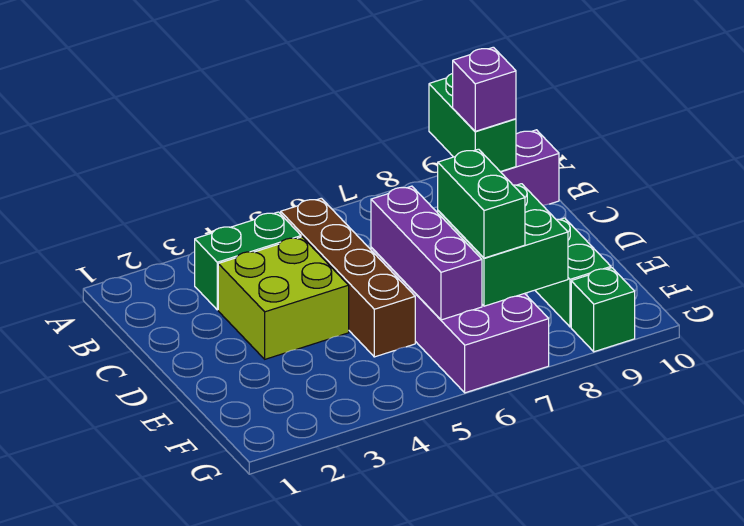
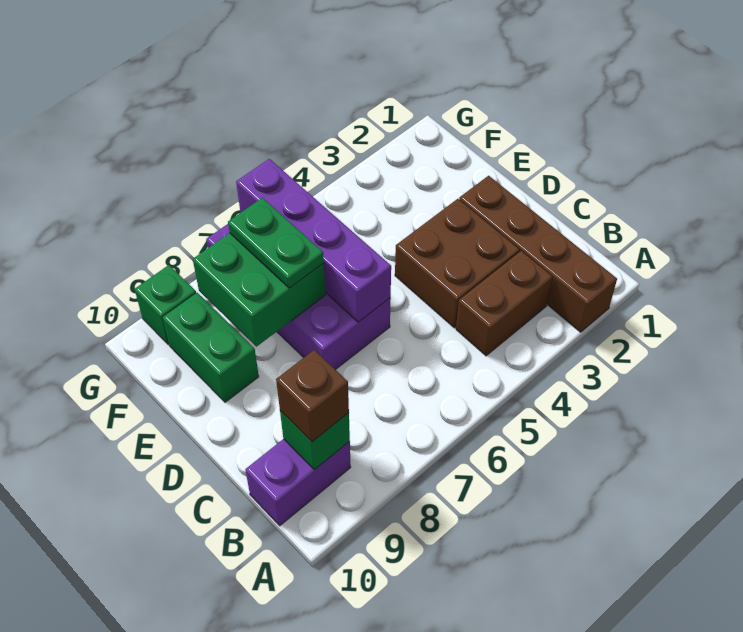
green brick A9:B9 level 2 -> green brick B9 level 2
green brick B3:B4 level 1 -> brown brick B3:B4 level 1
brown brick B5:E5 level 1 -> brown brick A2:D2 level 1
purple brick B9 level 3 -> brown brick B9 level 3
lime brick C3:D4 level 1 -> brown brick C3:D4 level 1
purple brick D6:F6 level 2 -> purple brick D6:G6 level 2
green brick E7:F7 level 3 -> green plate E7:F7 level 3

